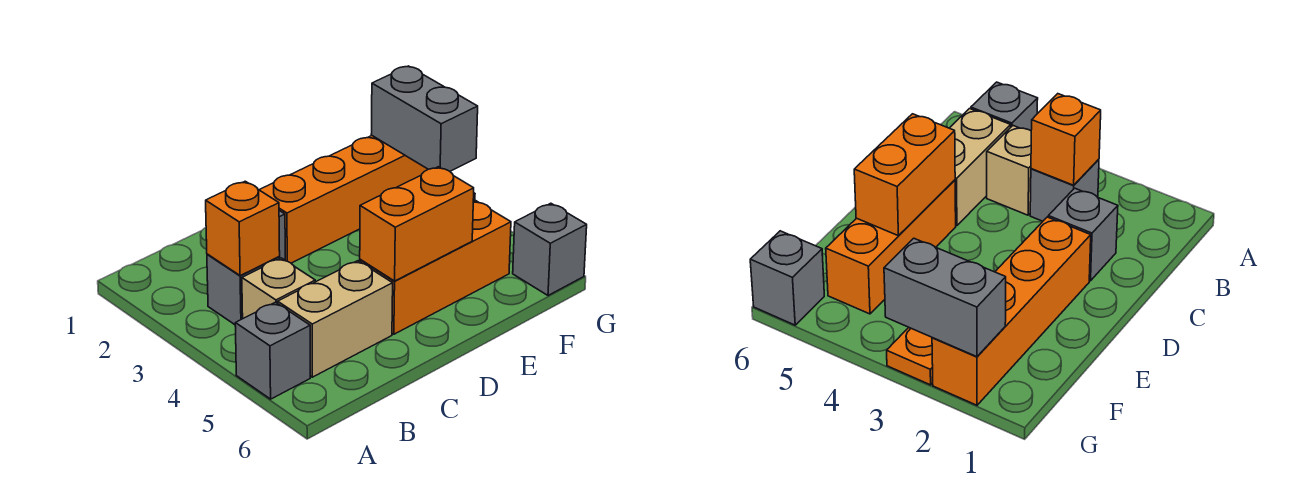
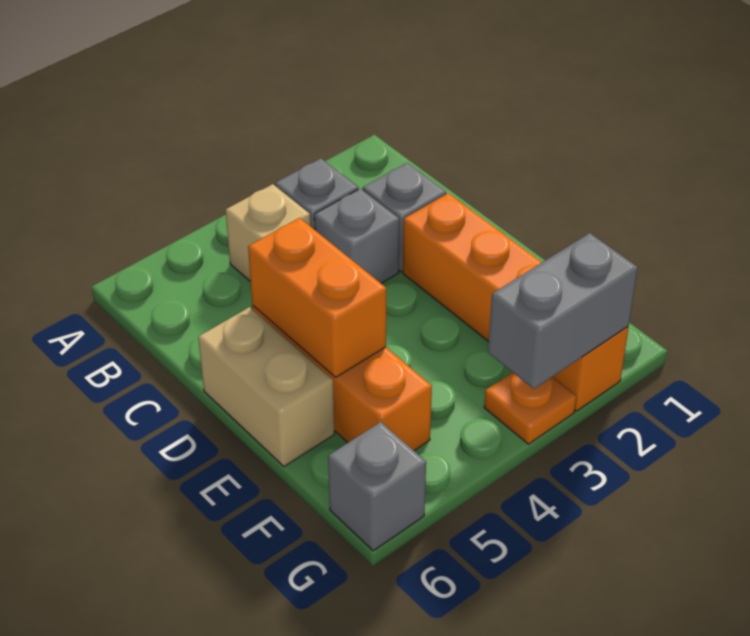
grey brick A5 level 1 -> grey brick C3 level 1
orange brick B3 level 2 -> none
tan brick B5:C5 level 1 -> tan brick D6:E6 level 1

